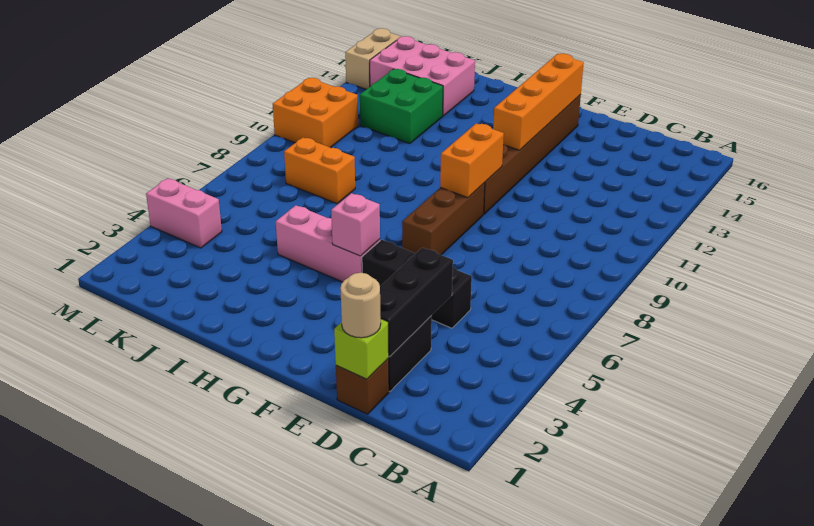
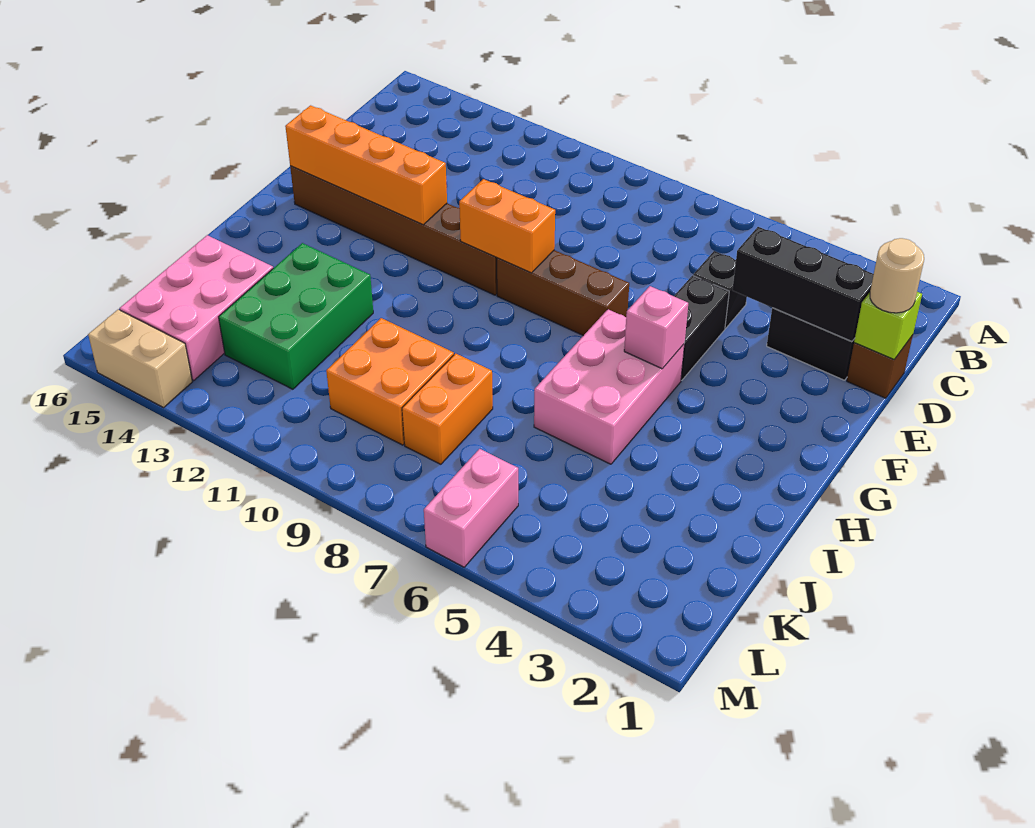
pink brick G5:I5 level 1 -> pink brick G5:I6 level 1
green brick J12:K13 level 1 -> green brick I12:K13 level 1
pink brick L4:M4 level 1 -> pink brick L6:M6 level 1
orange brick L10:M11 level 1 -> orange brick J9:K10 level 1

